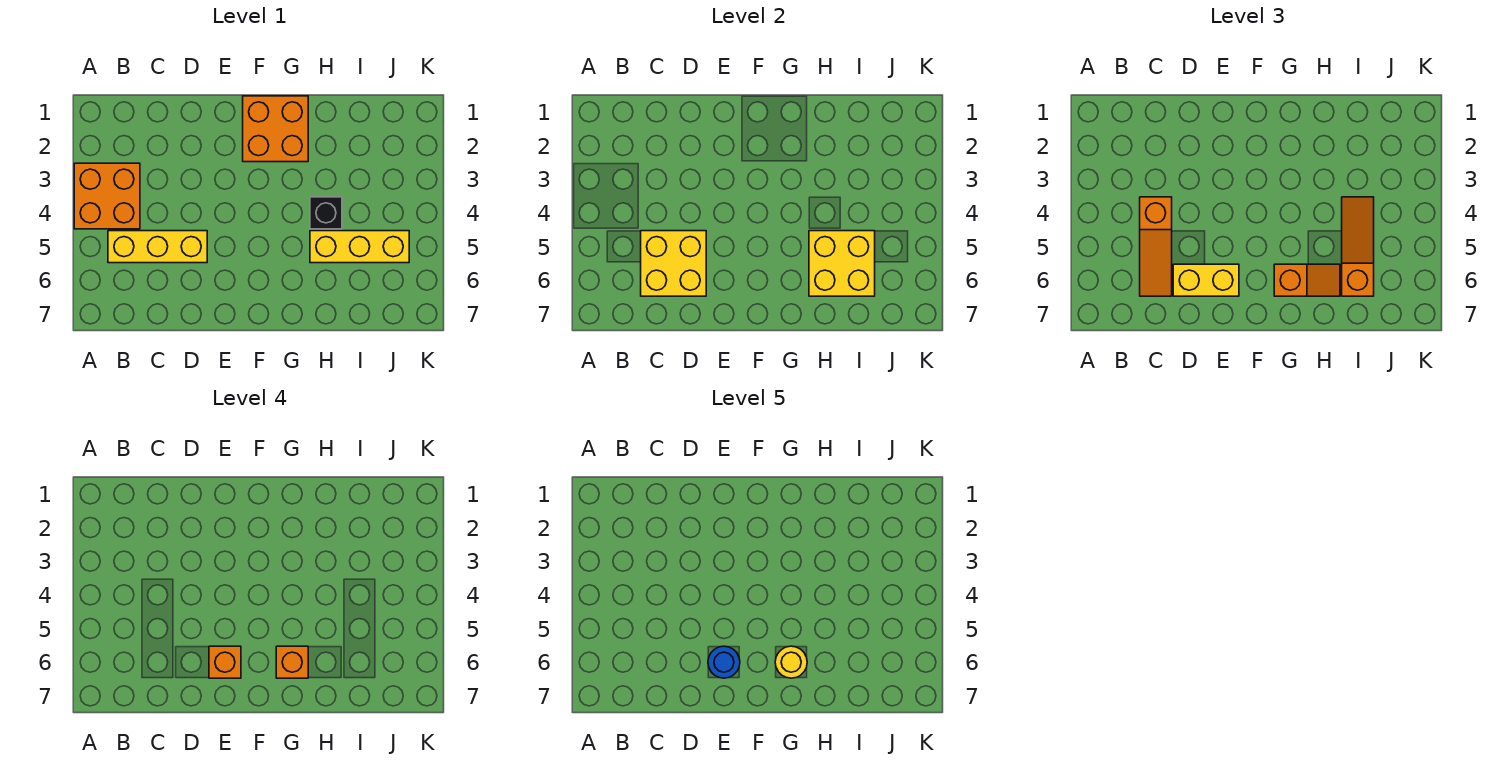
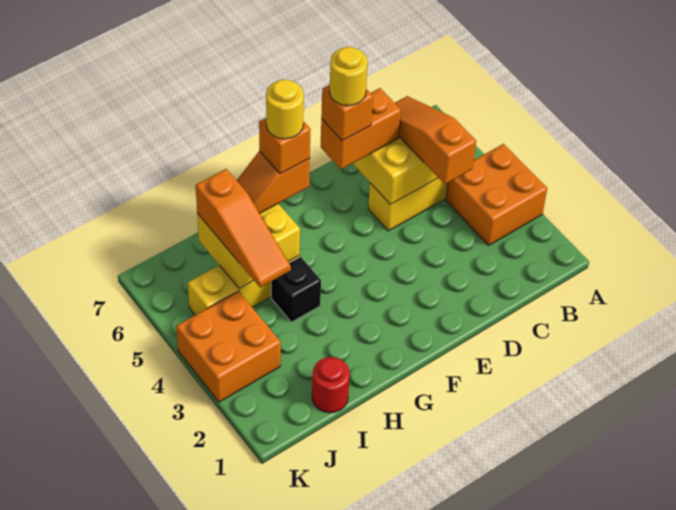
yellow brick D6:E6 level 3 -> orange brick D6:E6 level 3
blue round brick E6 level 5 -> yellow round brick E6 level 5
orange brick F1:G2 level 1 -> orange brick J3:K4 level 1
none -> red round brick I1 level 1

